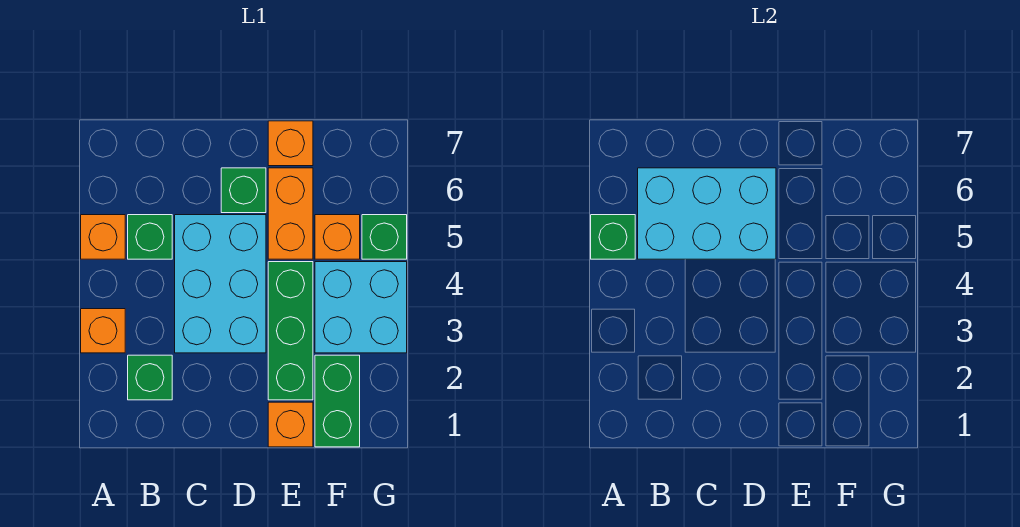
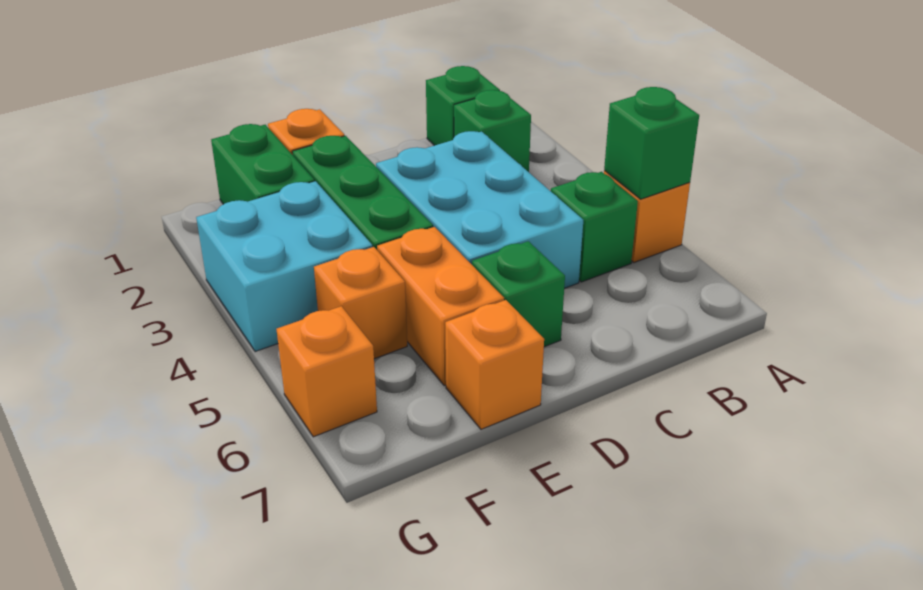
orange brick A3 level 1 -> orange brick G6 level 1
cyan brick B5:D6 level 2 -> none
green brick G5 level 1 -> green brick B1 level 1

